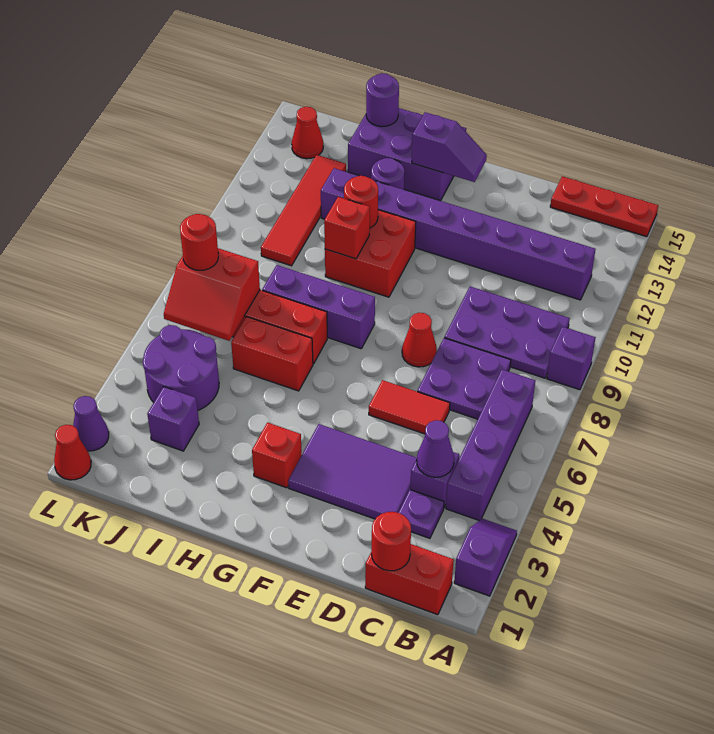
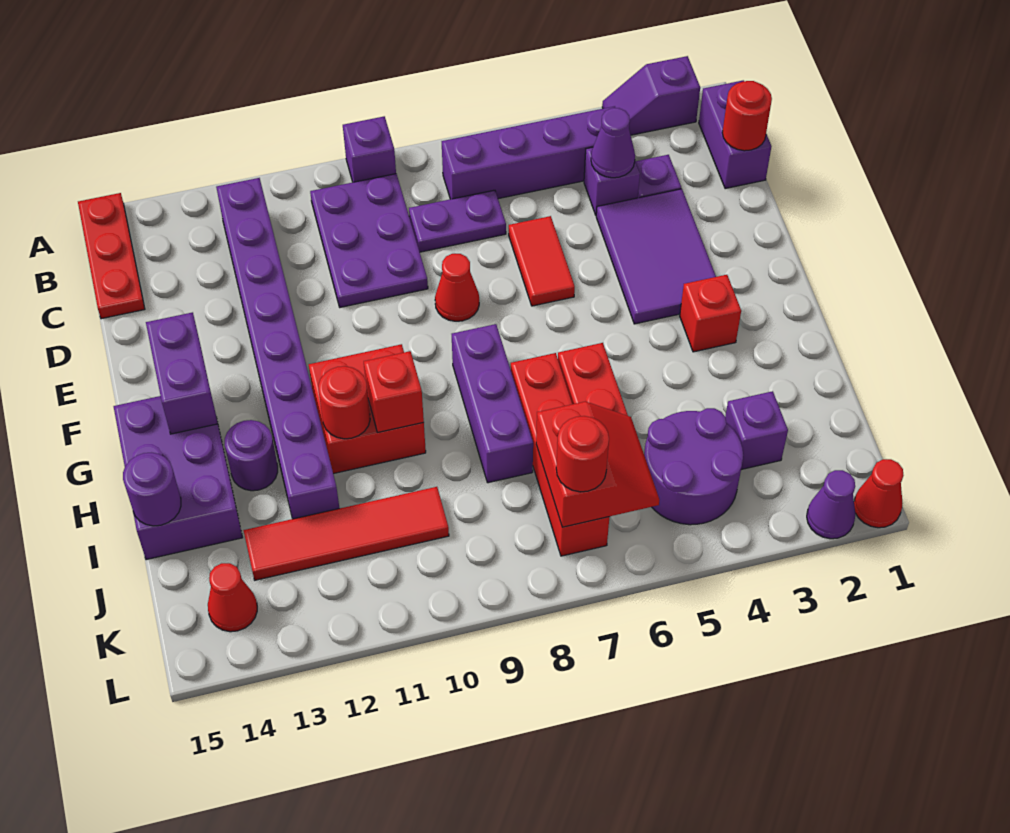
red brick B1:C1 level 1 -> purple brick B1:C1 level 1
purple plate C7:D8 level 1 -> purple plate C7:C8 level 1
purple slope F14:G14 level 2 top G -> purple brick F14:G14 level 2

